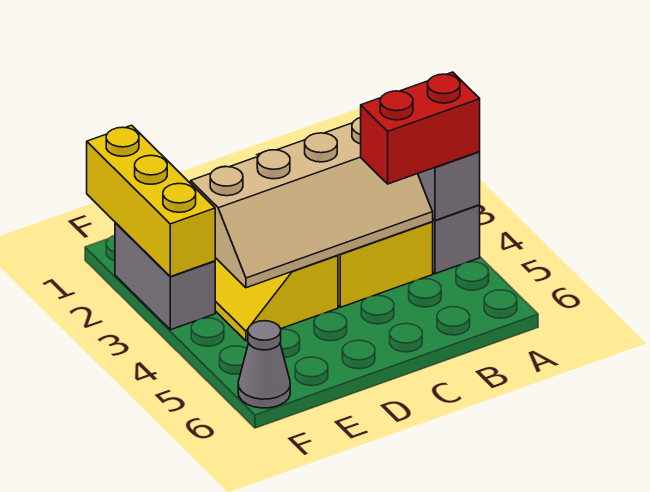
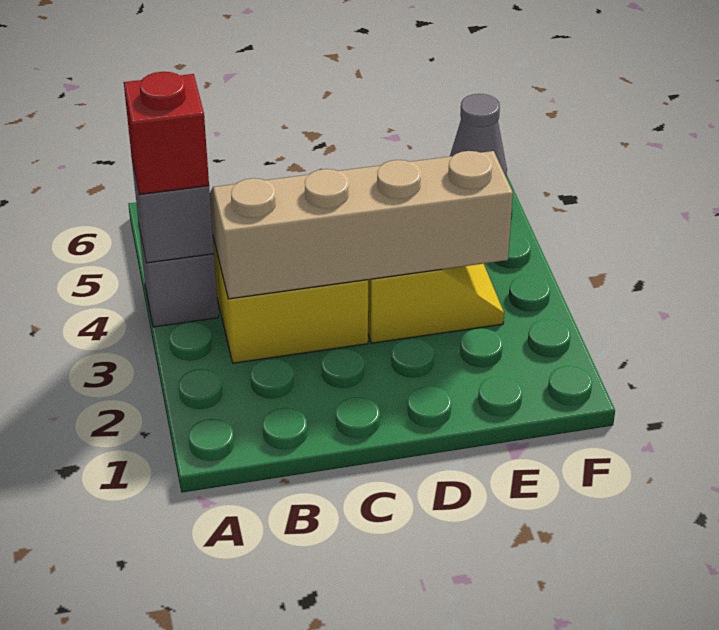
red brick A4:B4 level 3 -> red brick A4 level 3
yellow brick F1:F3 level 2 -> none
grey brick F2:F3 level 1 -> none

